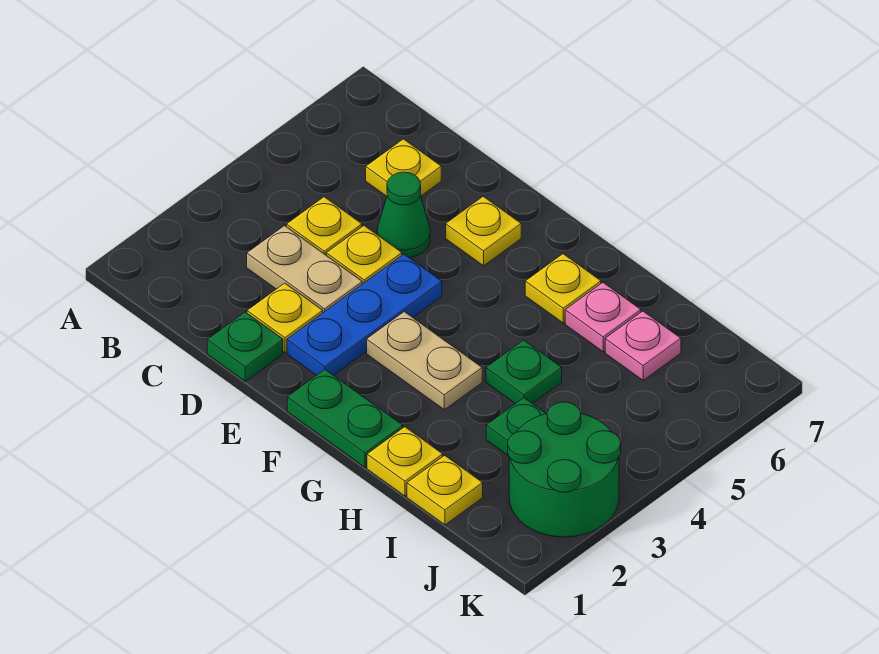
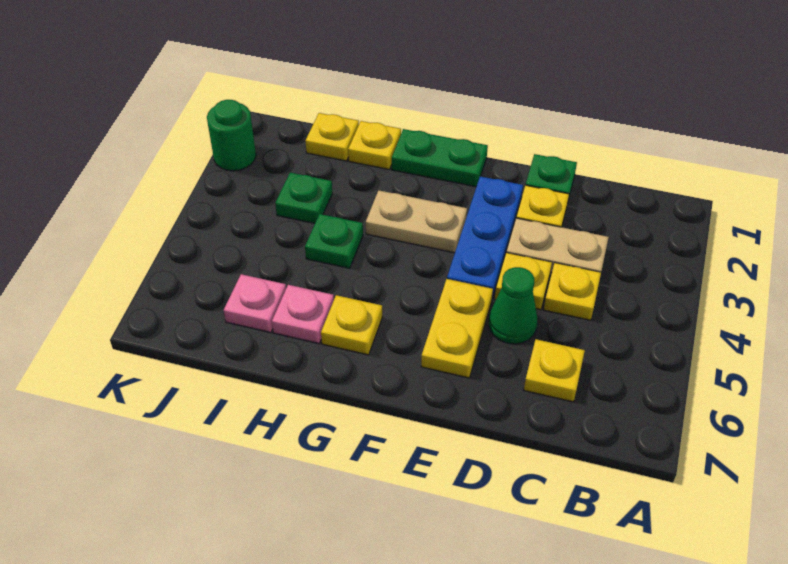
yellow plate E6 level 1 -> yellow plate E5:E6 level 1
green round brick J2:K3 level 1 -> green round brick K2 level 1

